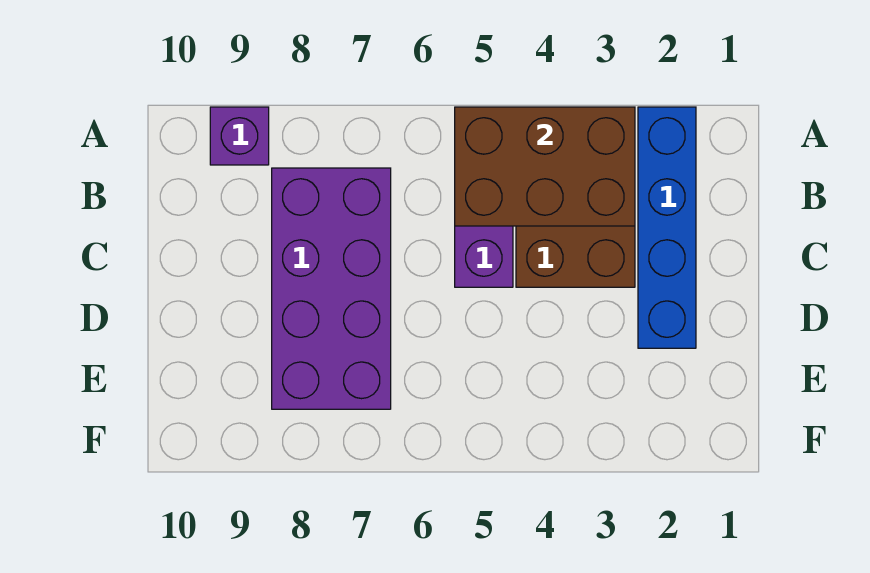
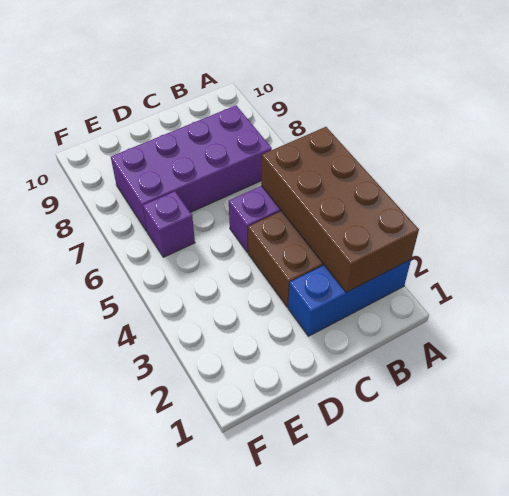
blue brick A2:D2 level 1 -> blue brick A2:C2 level 1
brown brick A3:B5 level 2 -> brown brick A2:B5 level 2
purple brick A9 level 1 -> purple brick E6 level 1

